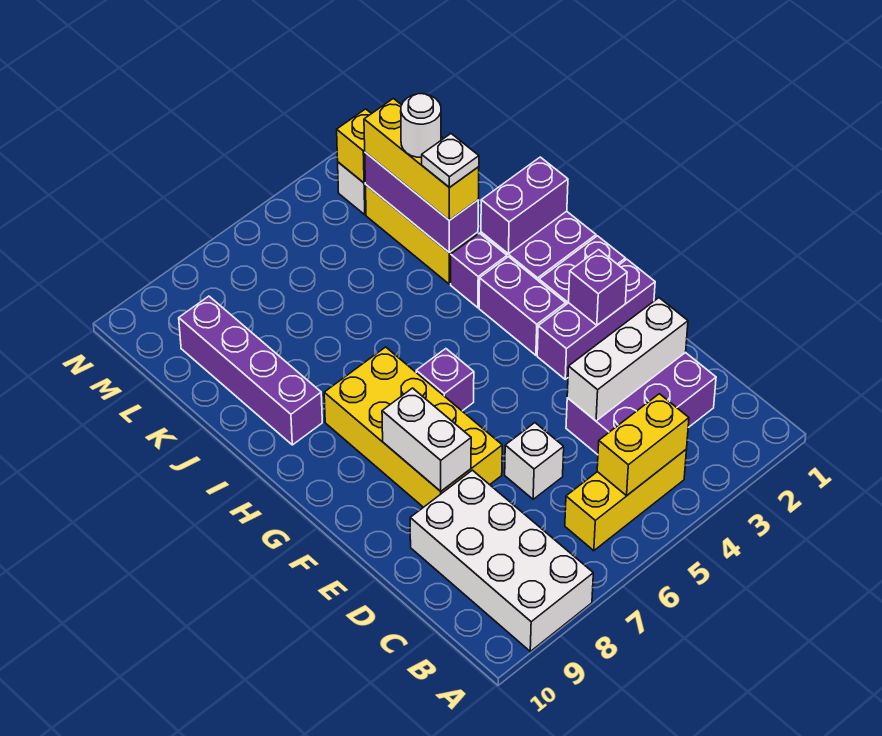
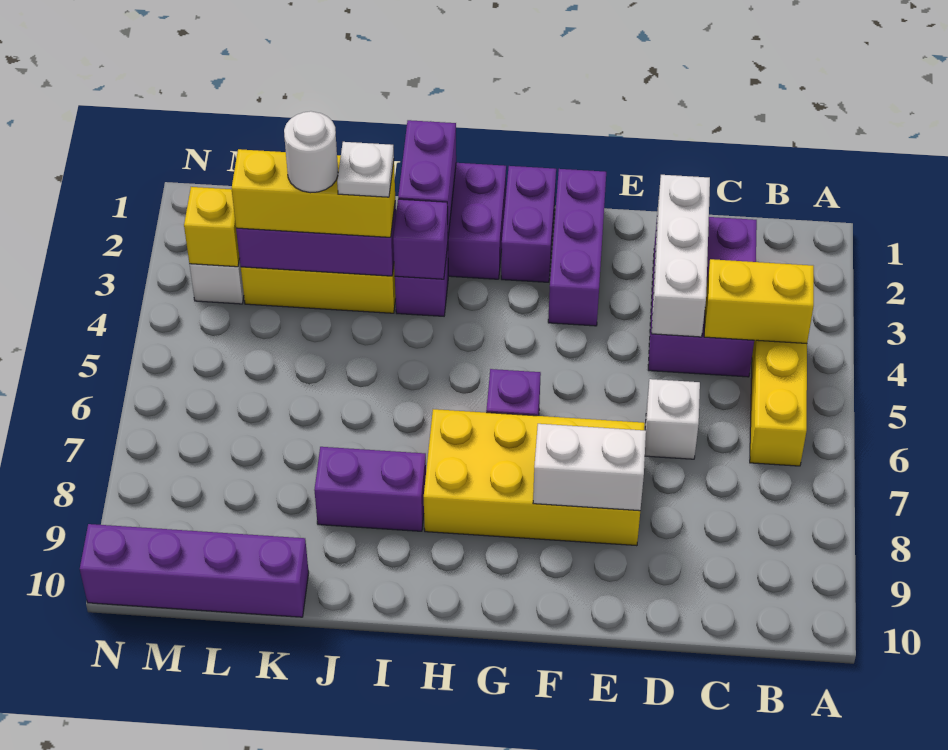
white brick A8:D9 level 1 -> none
yellow brick B4:B5 level 2 -> yellow brick B4:C4 level 2
purple brick F2 level 2 -> purple brick I3 level 2
purple brick G3:H3 level 1 -> purple brick I8:J8 level 1
purple brick I9:L9 level 1 -> purple brick K10:N10 level 1

